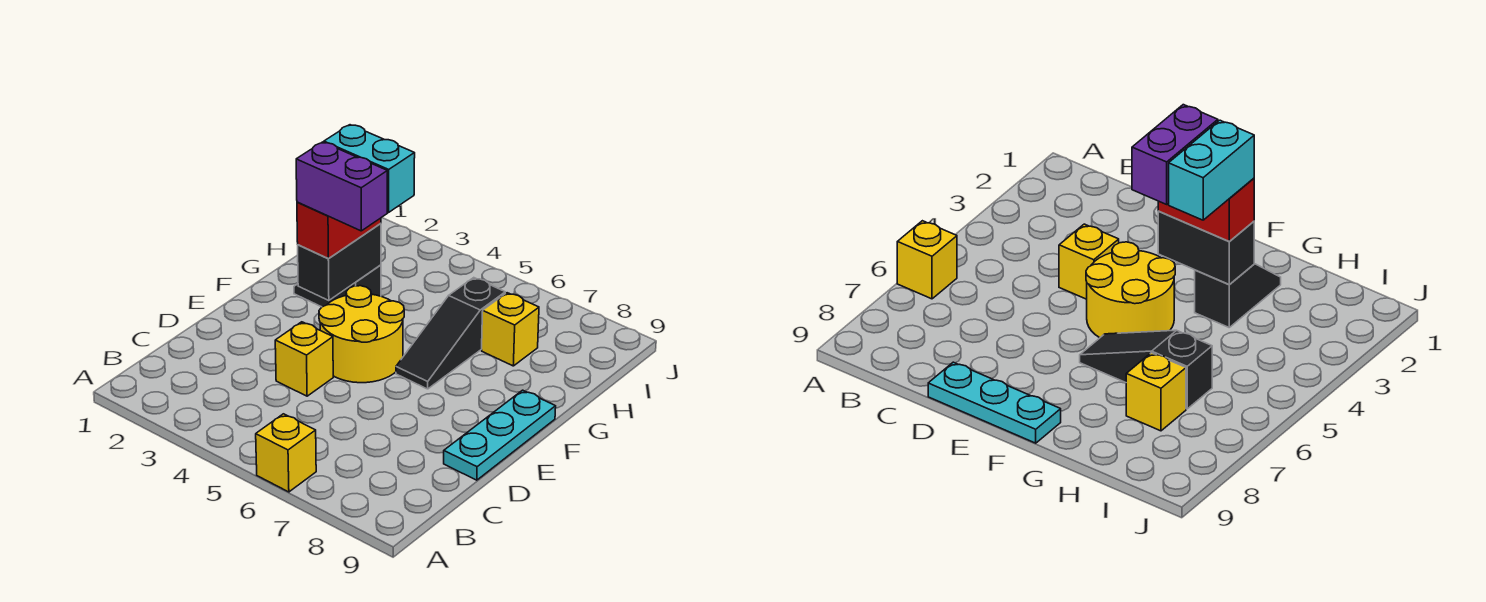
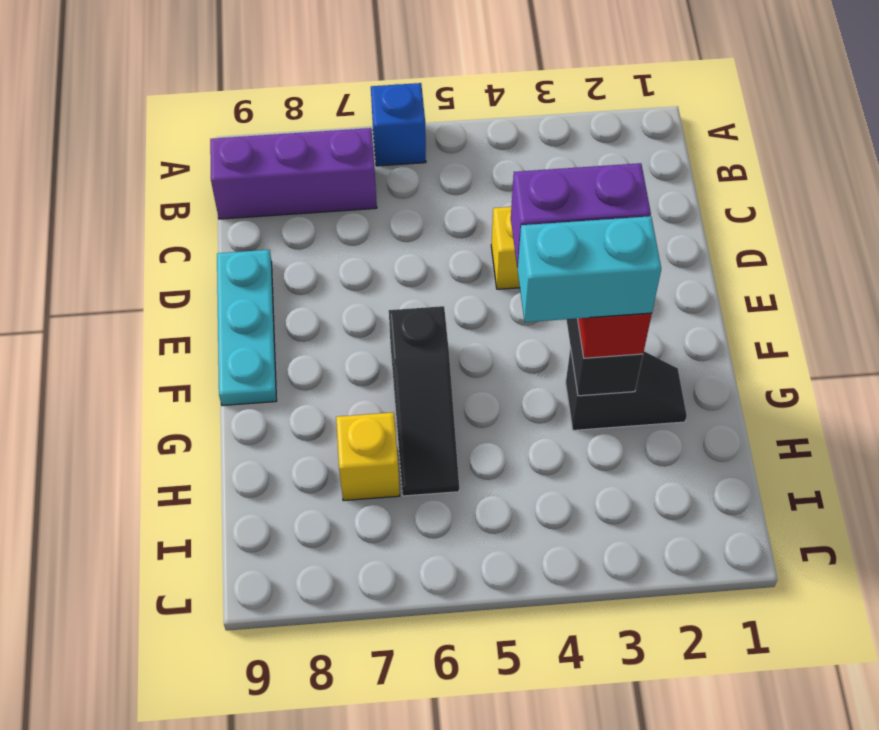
yellow brick A6 level 1 -> blue brick A6 level 1
none -> purple brick B7:B9 level 1
yellow round brick E4:F5 level 1 -> none
black slope F6:H6 level 1 top H -> black slope F6:H6 level 1 top F

